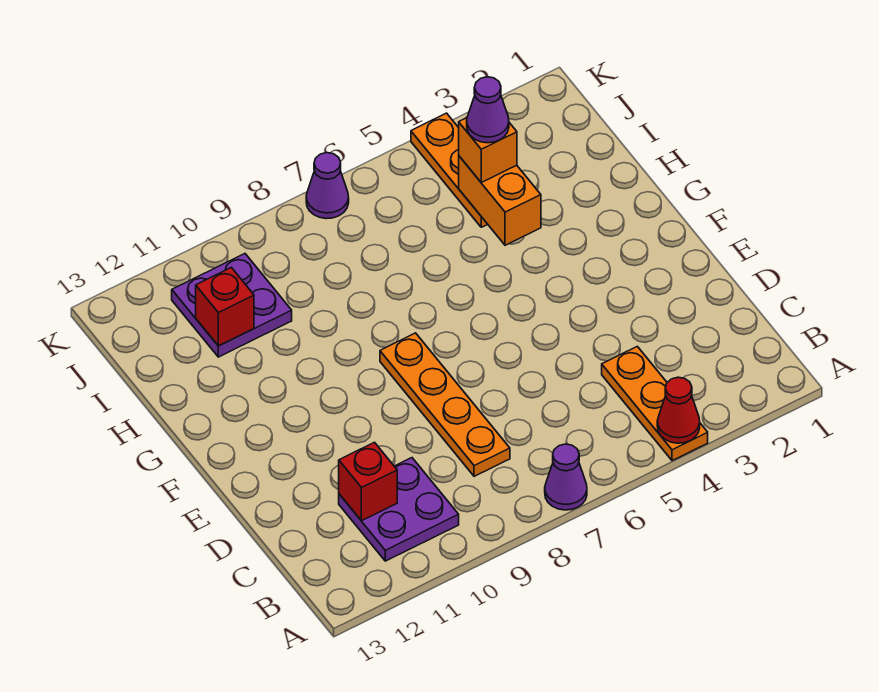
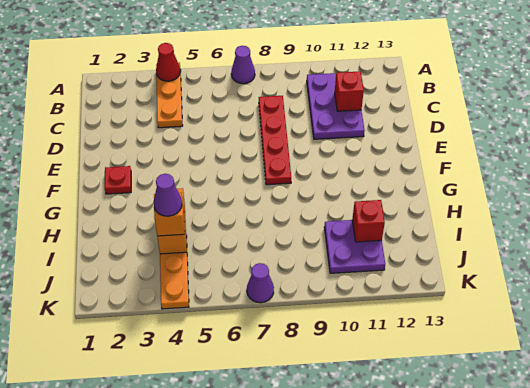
purple plate B10:C11 level 1 -> purple plate B10:D11 level 1
orange plate C8:F8 level 1 -> red plate C8:F8 level 1
none -> red plate F2 level 1

